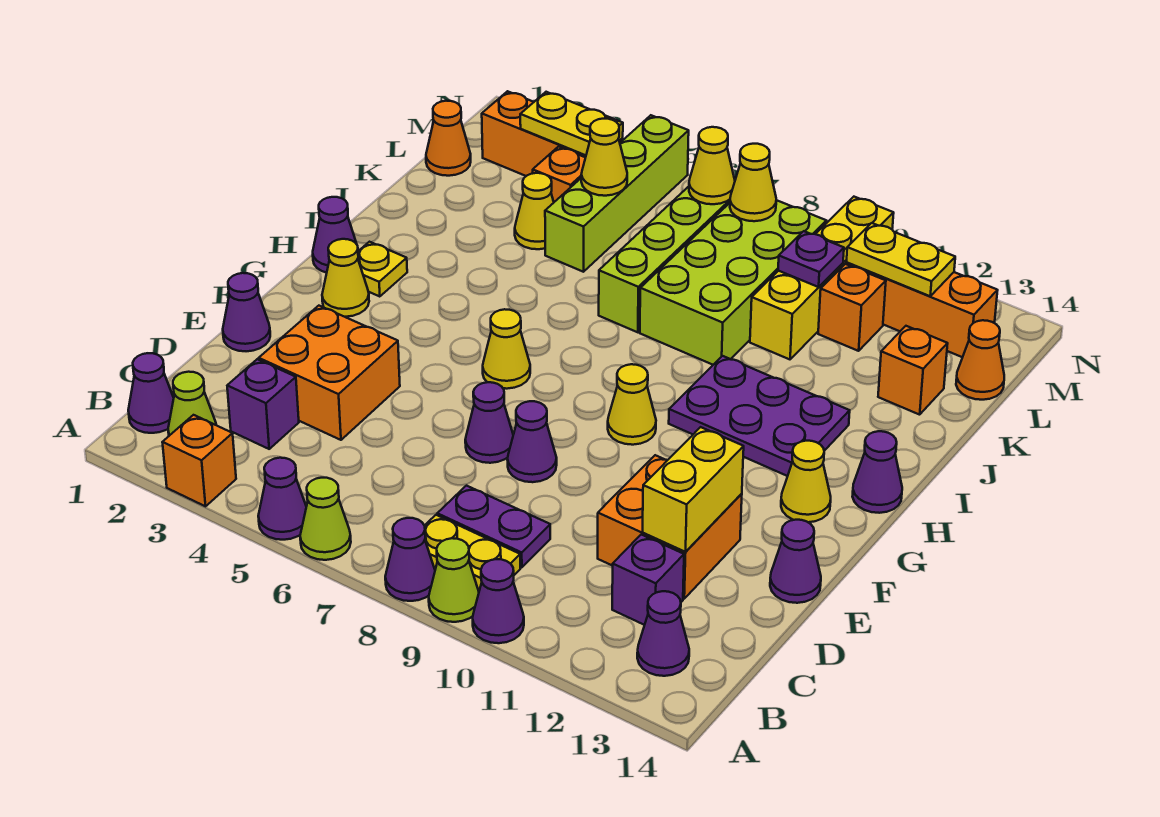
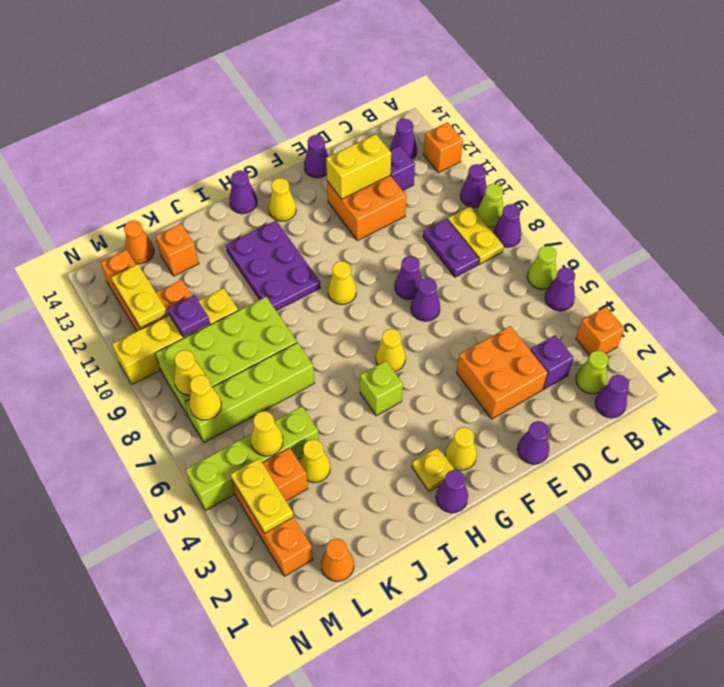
none -> orange brick A12 level 1
none -> lime brick H5 level 1

